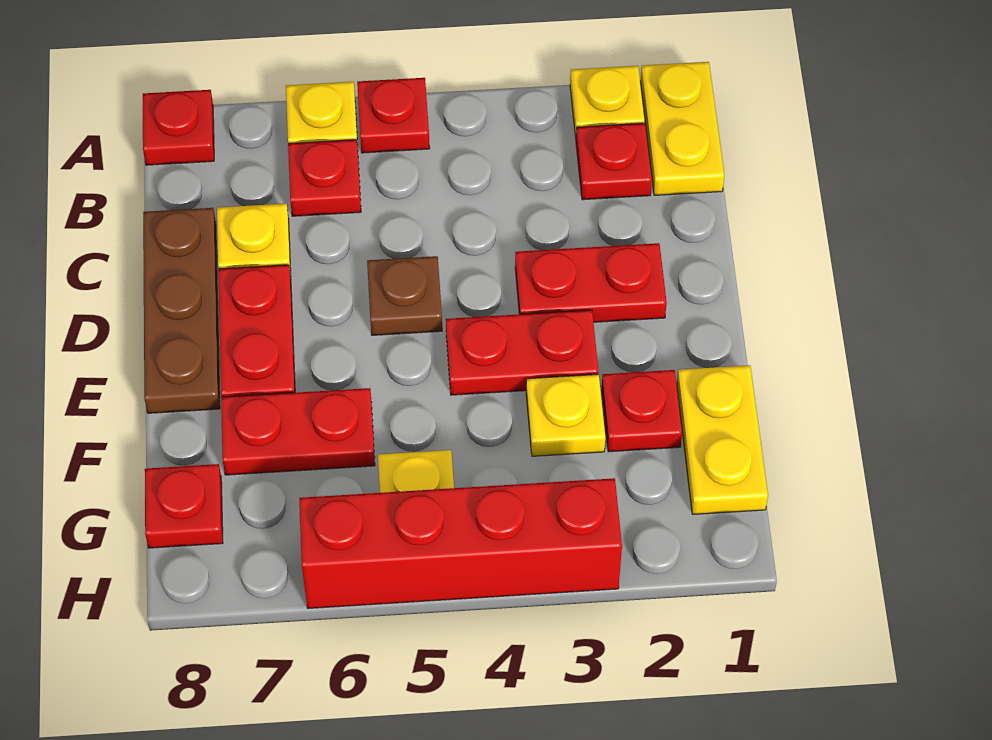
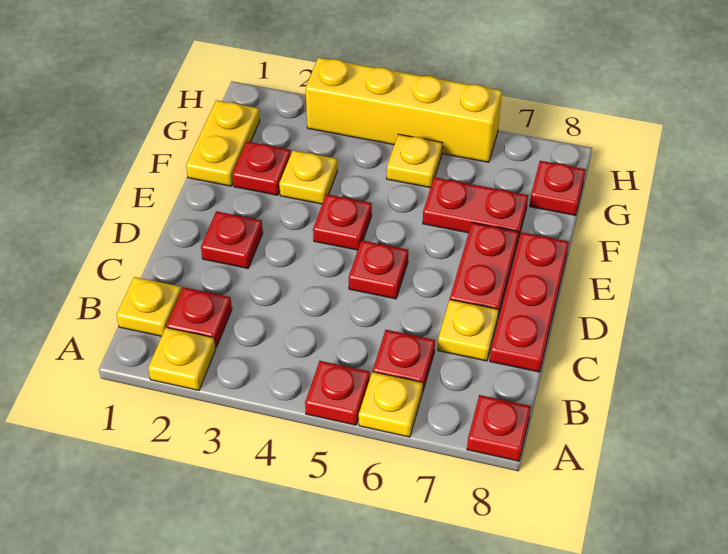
yellow plate A1:B1 level 1 -> yellow plate B1 level 1
brown plate C8:E8 level 1 -> red plate C8:E8 level 1
red plate D2:D3 level 1 -> red plate D2 level 1
brown plate D5 level 1 -> red plate D5 level 1
red plate E3:E4 level 1 -> red plate E4 level 1
red brick H3:H6 level 1 -> yellow brick H3:H6 level 1

